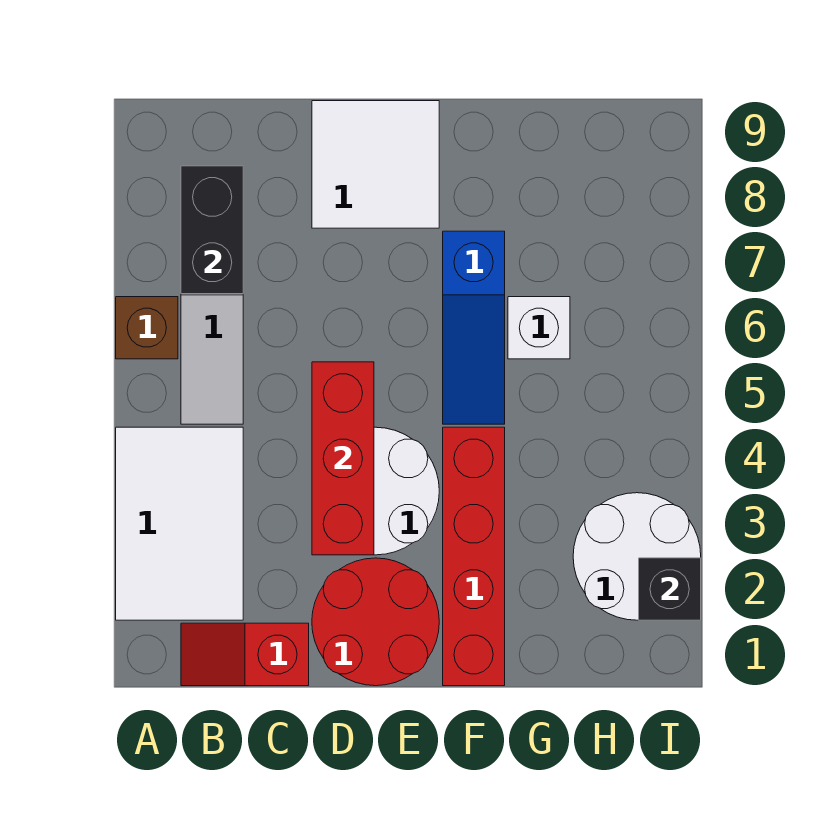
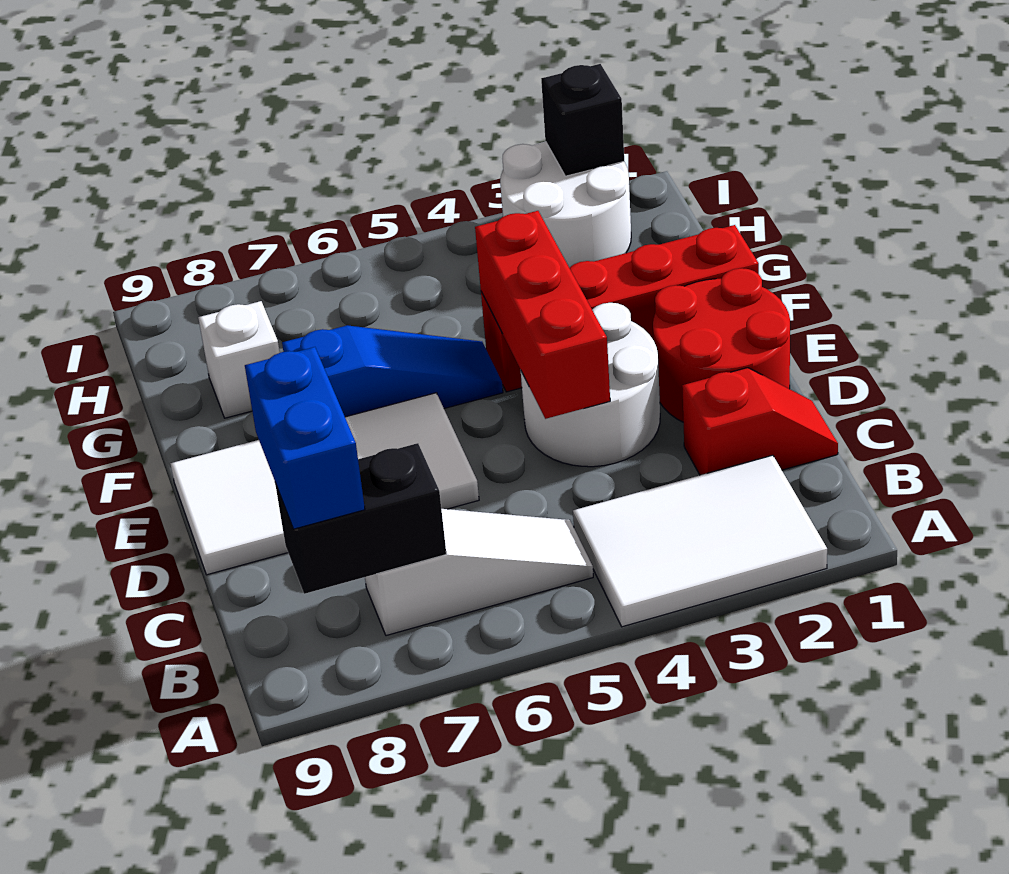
brown brick A6 level 1 -> none
red slope B1:C1 level 1 top C -> red slope C1:C2 level 1 top 2
none -> blue brick B8:C8 level 3
red brick D3:D5 level 2 -> red brick D4:F4 level 2
white tile D8:E9 level 1 -> white tile D6:E9 level 1
white brick G6 level 1 -> white brick G8 level 1

